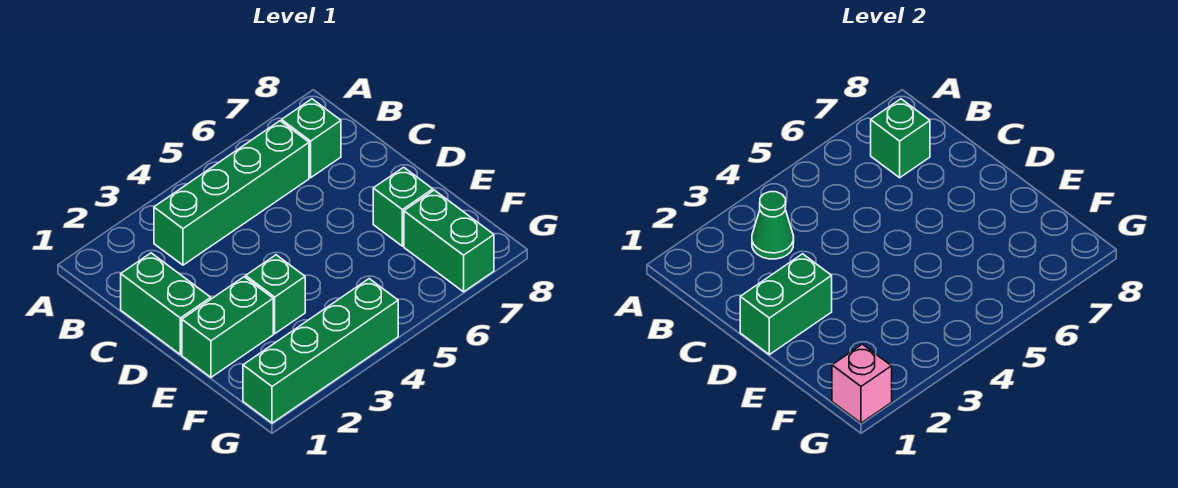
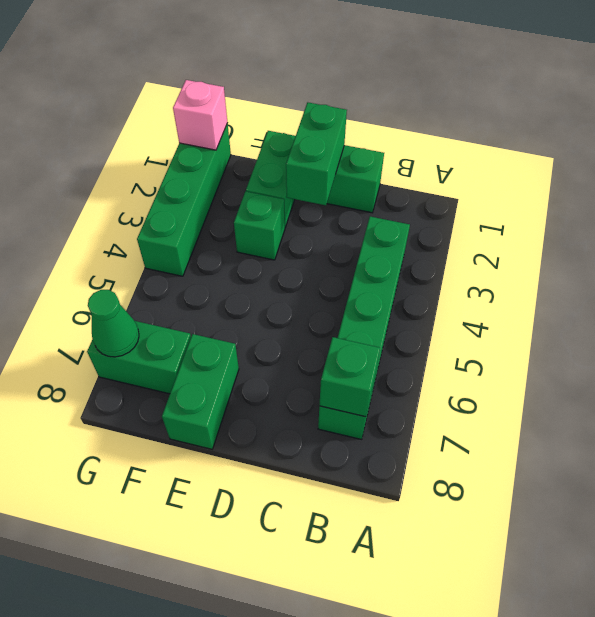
green cone B3 level 2 -> green cone G7 level 2
green brick E7 level 1 -> green brick E7:E8 level 1

